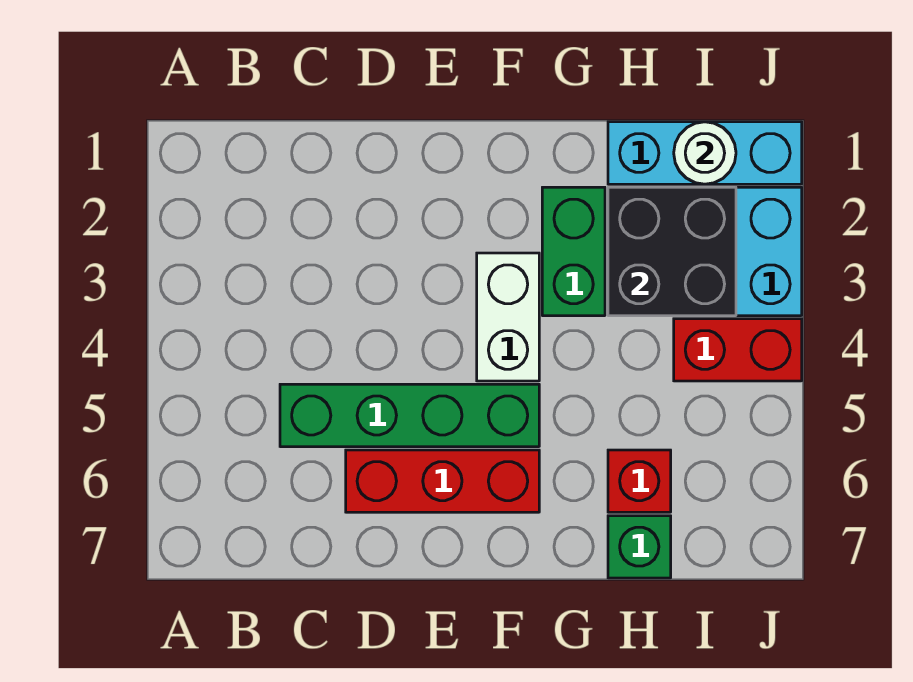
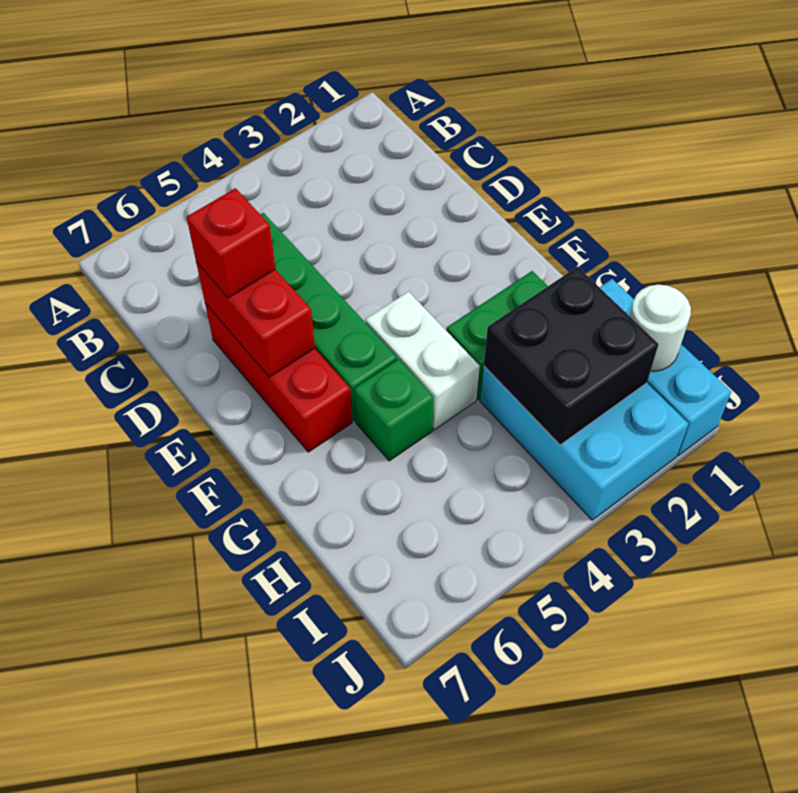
white brick F3:F4 level 1 -> white brick F4:G4 level 1
red brick H6 level 1 -> red brick D6 level 3
green brick H7 level 1 -> green brick G5 level 1
red brick I4:J4 level 1 -> red brick D6:E6 level 2

